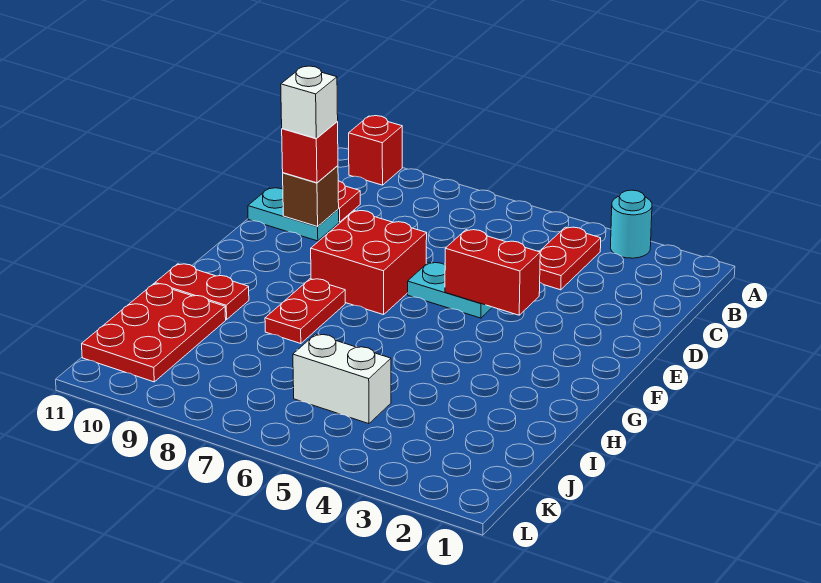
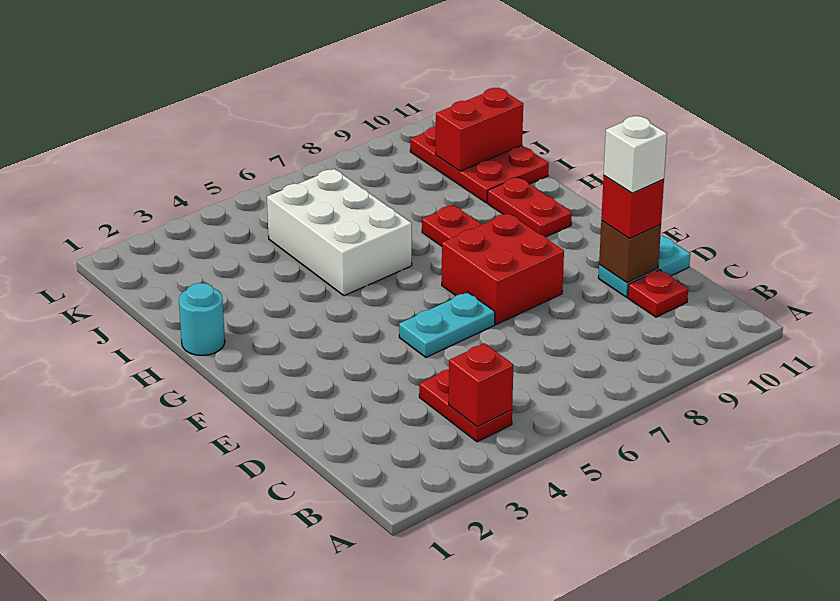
cyan round brick A3 level 1 -> cyan round brick H1 level 1
red brick A10 level 1 -> red brick B4 level 2
red brick E4:E5 level 2 -> red brick J10:J11 level 2
red plate H10:H11 level 1 -> red plate G10:H10 level 1
white brick J5:J6 level 1 -> white brick H5:J6 level 1

